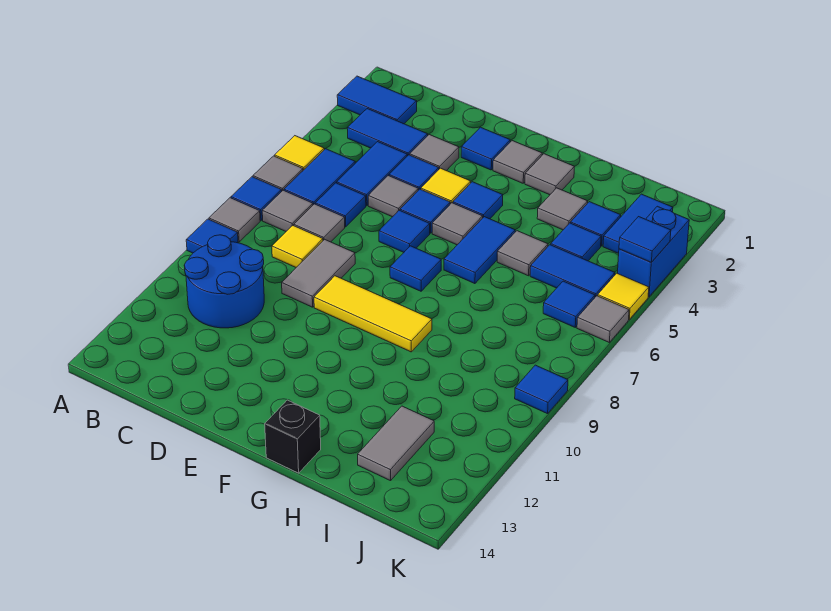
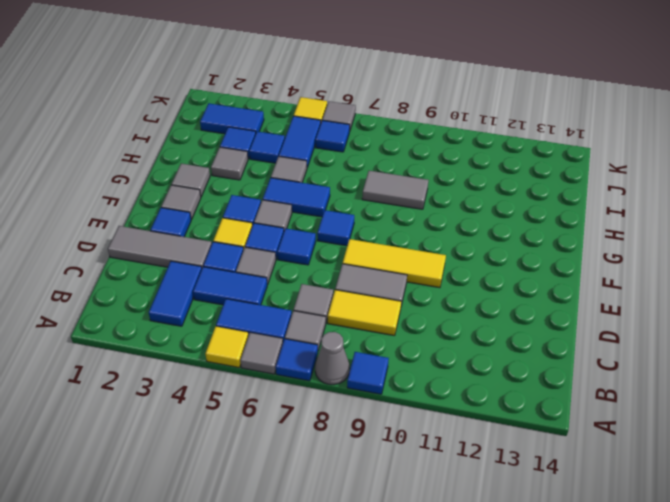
blue tile A2:B2 level 1 -> none
grey tile A8 level 1 -> grey cone A8 level 1
blue round brick B10:C11 level 1 -> none
blue tile C6 level 1 -> none
yellow tile C8 level 1 -> yellow tile C8:C9 level 1
grey tile D3 level 1 -> grey tile D1:D3 level 1
yellow tile E9:G9 level 1 -> yellow tile E8:E10 level 1
black brick G14 level 1 -> none
grey tile I12:I13 level 1 -> grey tile H8:H9 level 1
blue brick K3:K4 level 1 -> none
blue tile K4 level 2 -> none
blue tile K9 level 1 -> none

